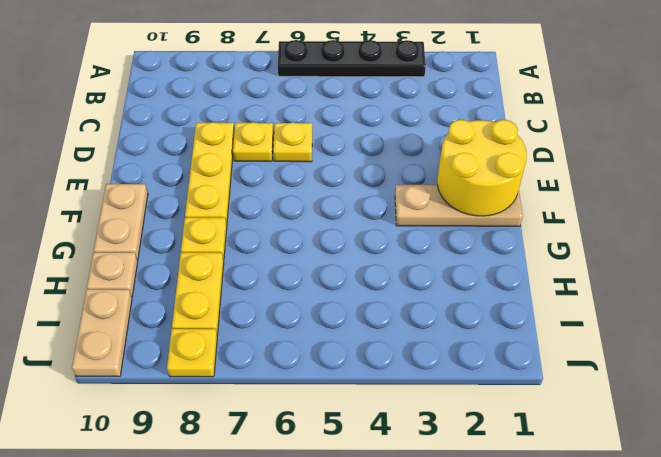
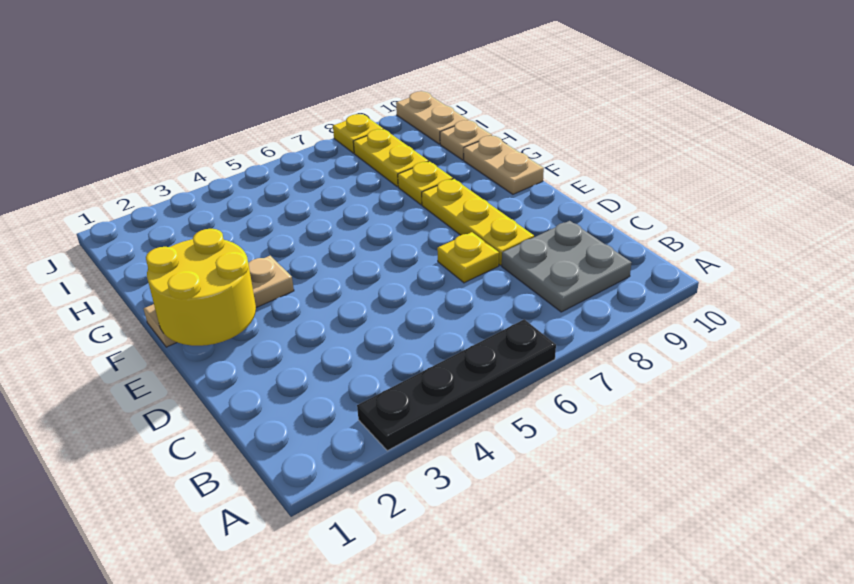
none -> grey plate B8:C9 level 1
yellow plate D6 level 1 -> none

